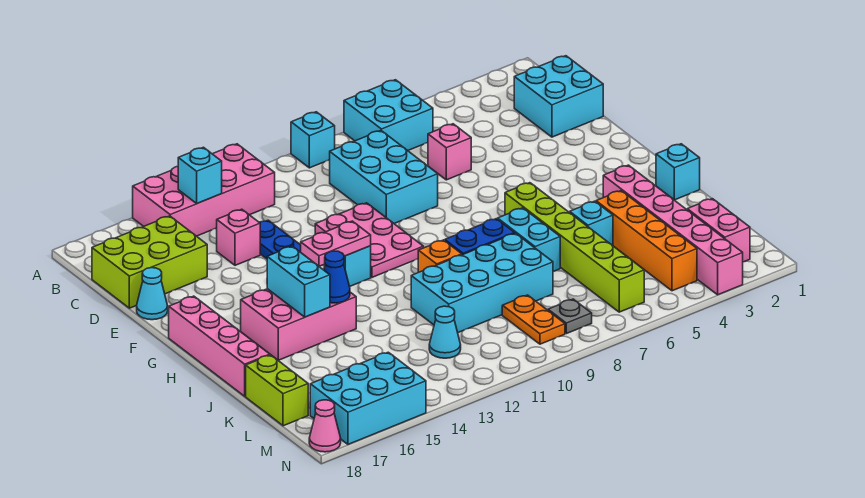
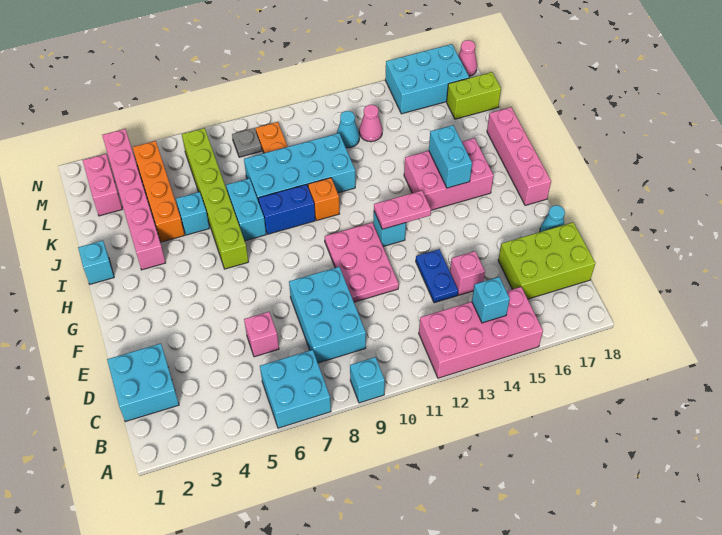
blue cone I14 level 2 -> none
lime brick K18:L18 level 1 -> lime brick L17:L18 level 1
none -> pink cone L13 level 1

